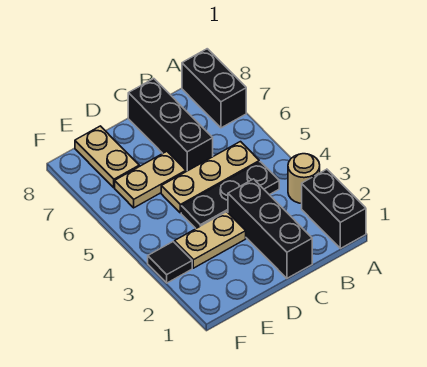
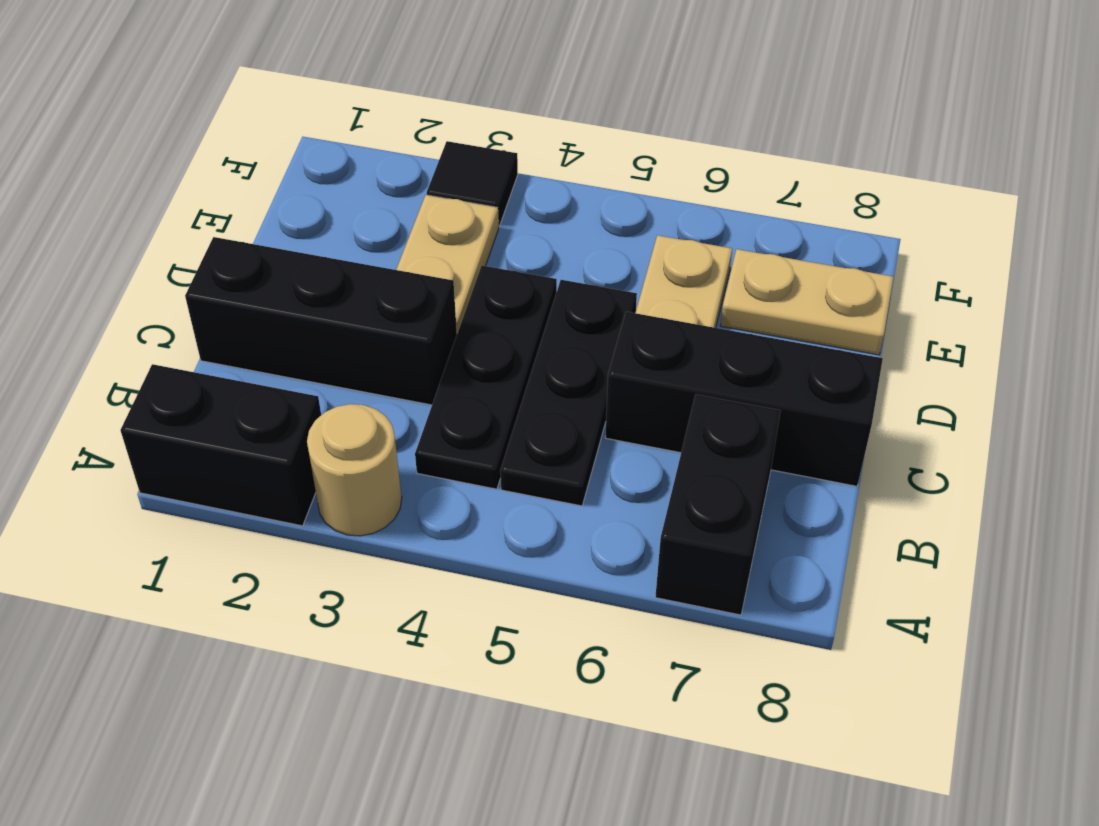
black brick A7:A8 level 1 -> black brick A7:B7 level 1
tan plate B5:D5 level 1 -> black plate B5:D5 level 1

